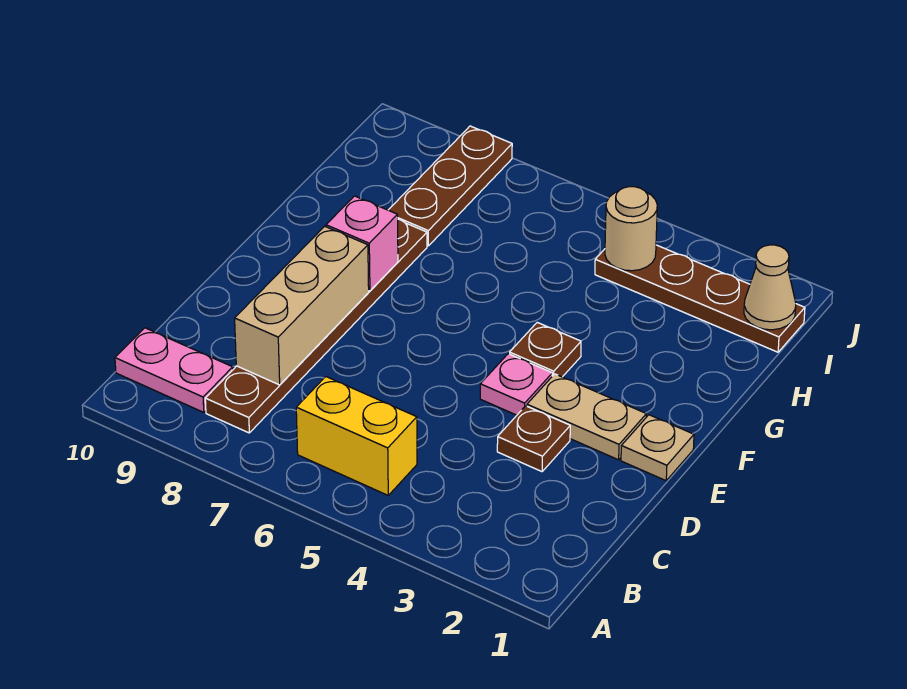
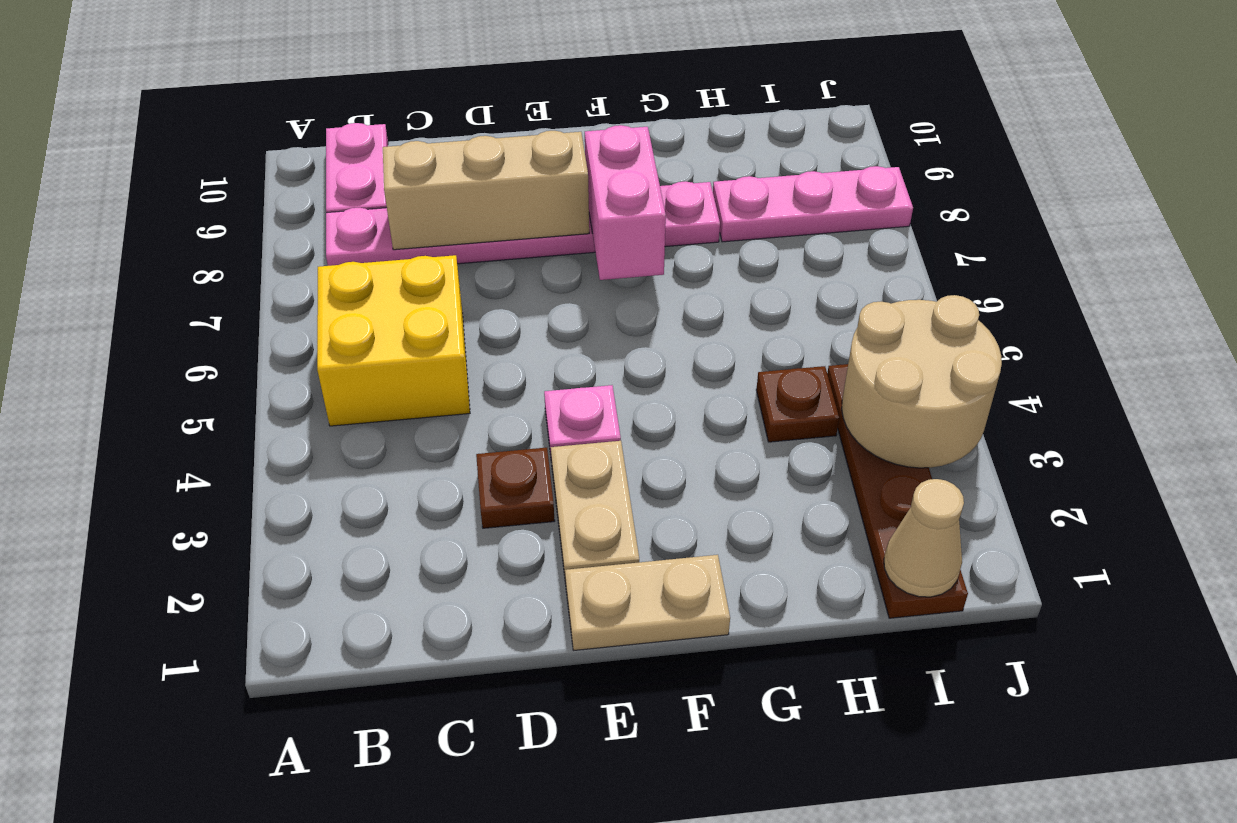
yellow brick B5:B6 level 1 -> yellow brick B5:C6 level 1
brown plate B8:G8 level 1 -> pink plate B8:G8 level 1
tan plate E1 level 1 -> tan plate E1:F1 level 1
brown plate F4 level 1 -> brown plate H4 level 1
pink brick F8 level 2 -> pink brick F7:F8 level 2
brown plate H8:J8 level 1 -> pink plate H8:J8 level 1
tan round brick I4 level 2 -> tan round brick I3:J4 level 2

